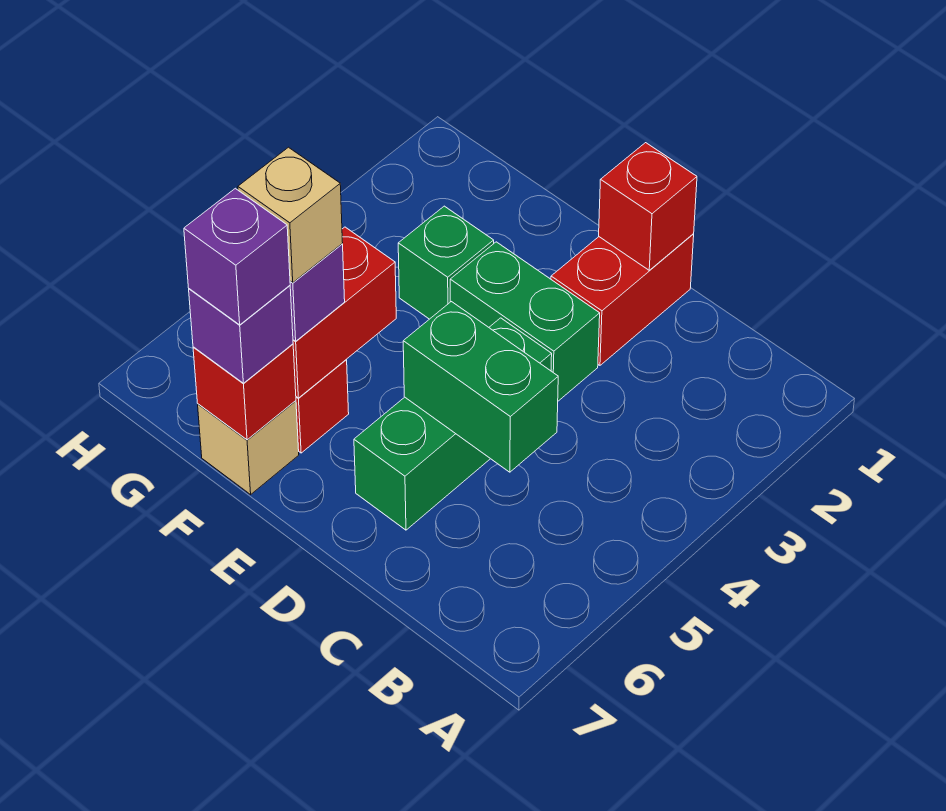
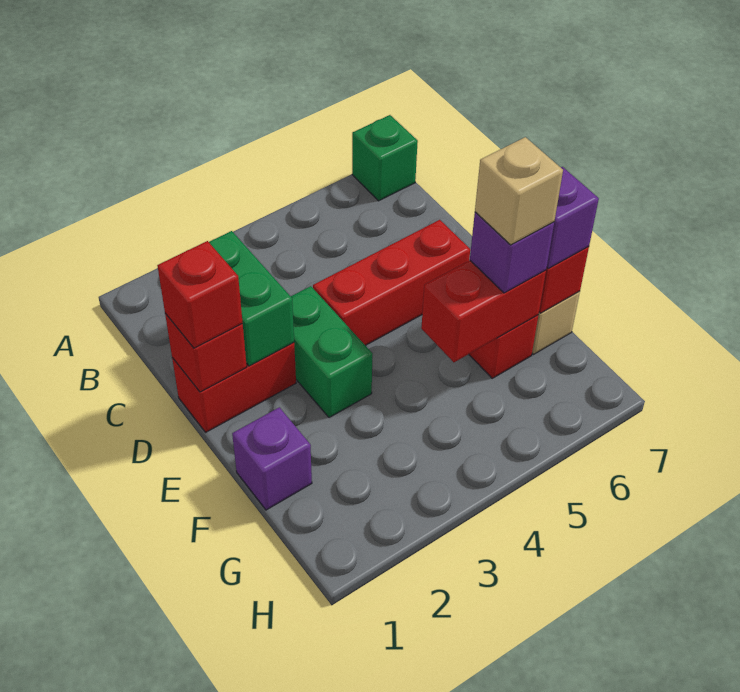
green brick C5:D5 level 2 -> green brick C2:D2 level 2
none -> red brick D1 level 3
green brick D4:D6 level 1 -> red brick D4:D6 level 1
green brick F3 level 1 -> green brick A7 level 1
purple brick F7 level 4 -> purple brick F1 level 1

